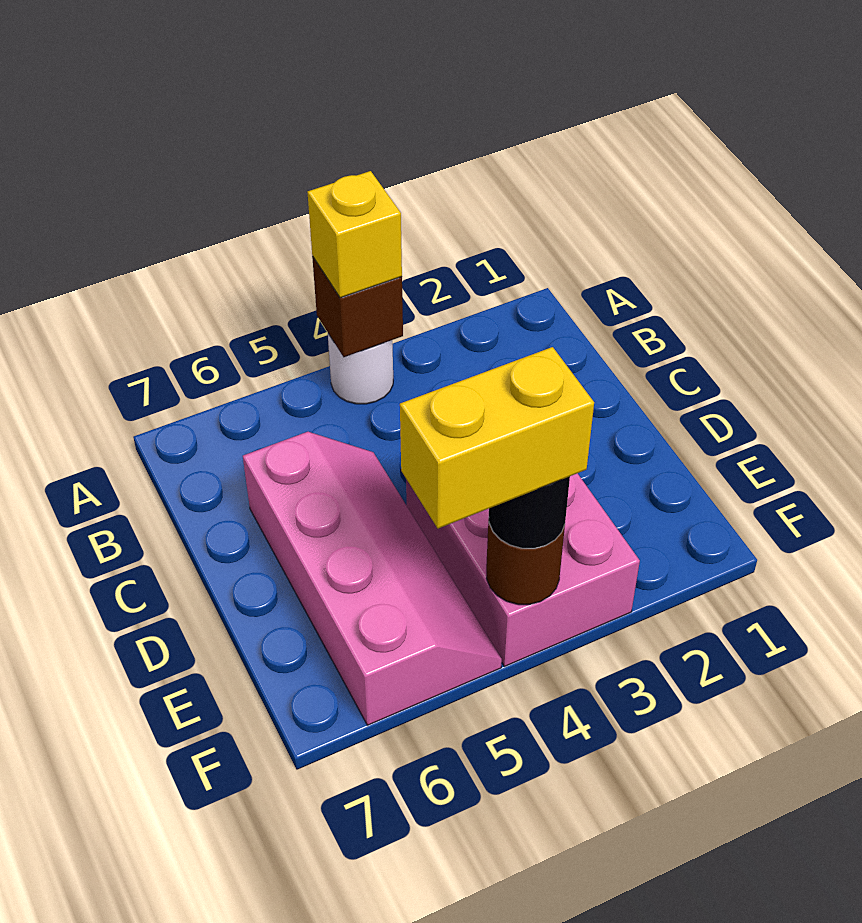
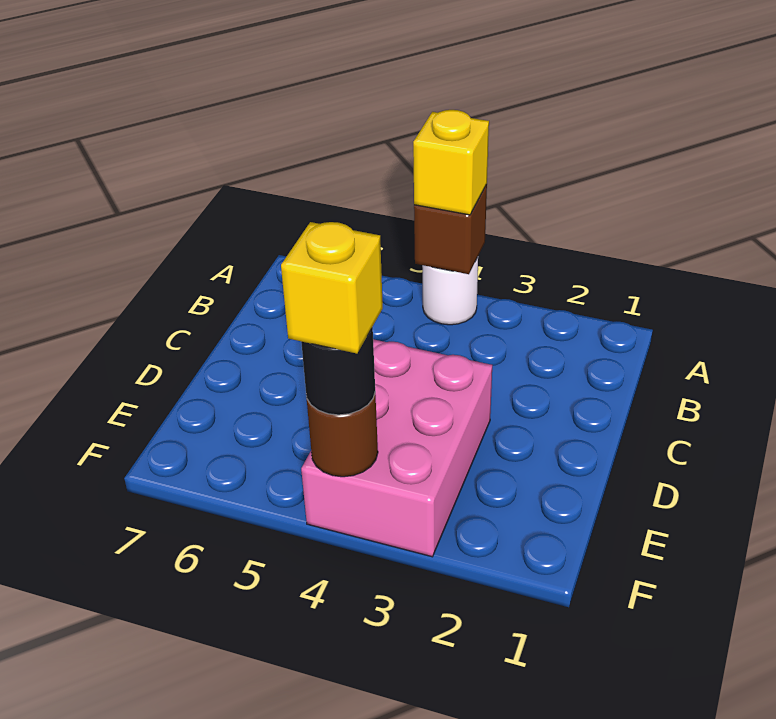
pink slope C5:F6 level 1 top 6 -> none
yellow brick F4:F5 level 4 -> yellow brick F4 level 4

